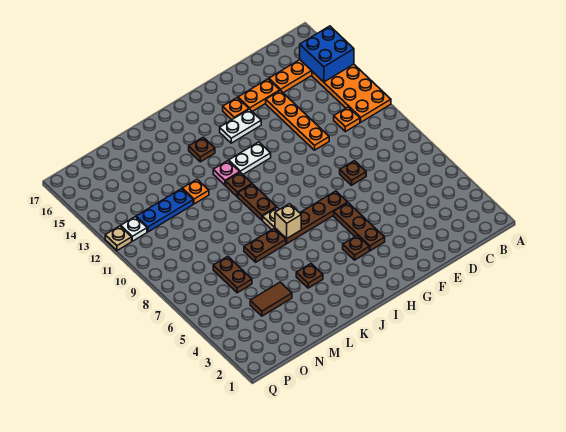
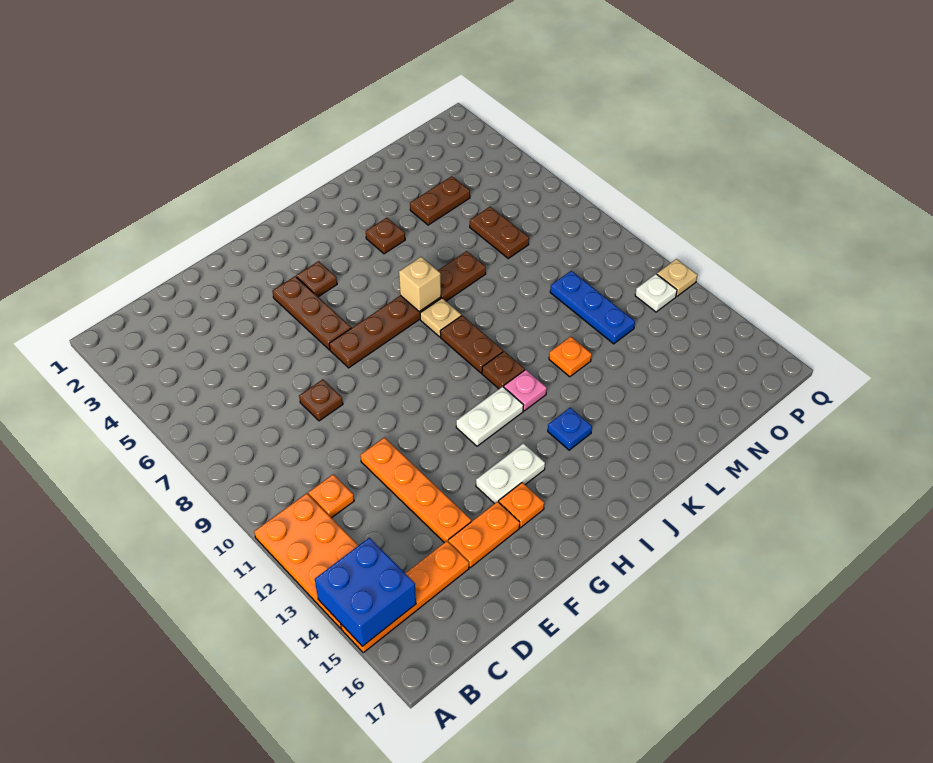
brown plate J14 level 1 -> blue plate J14 level 1
brown tile M4:N4 level 1 -> brown plate M4:N4 level 1
blue plate M12:O12 level 1 -> blue plate N10:N12 level 1

